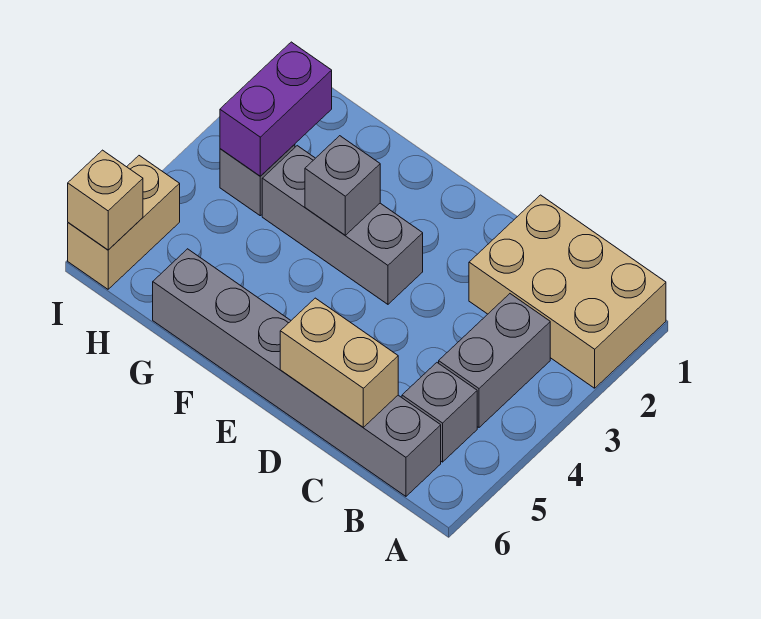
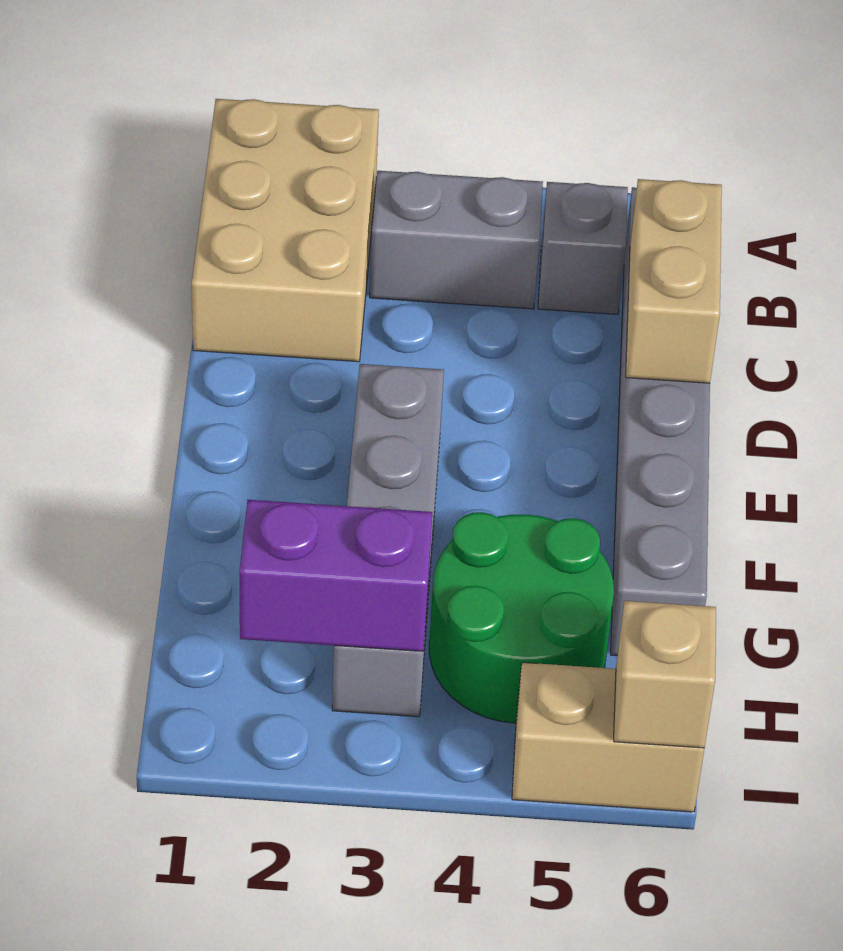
grey brick F3 level 2 -> none
none -> green round brick G4:H5 level 1

